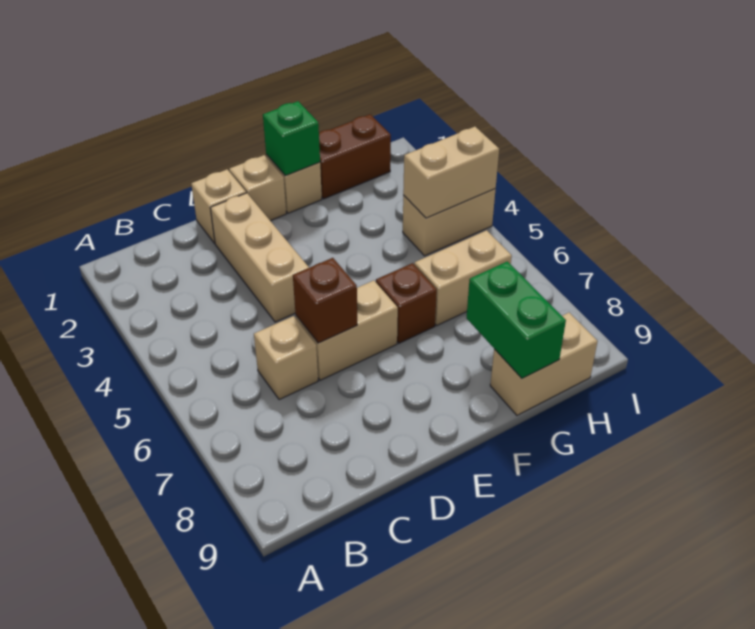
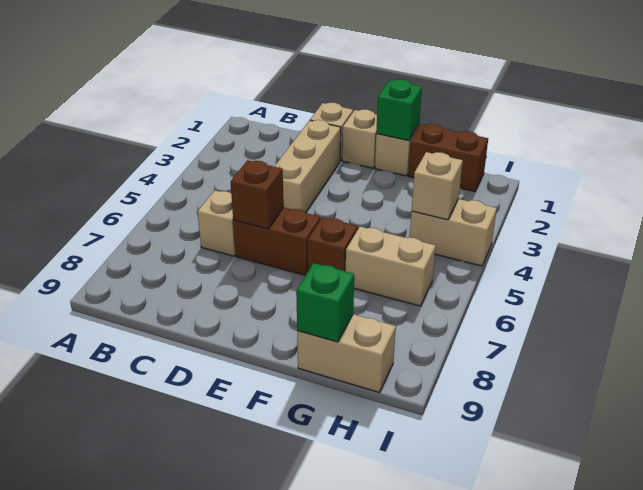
tan brick D6:E6 level 1 -> brown brick D6:E6 level 1
green brick G8:G9 level 2 -> green brick G9 level 2
tan brick H4:I4 level 2 -> tan brick H4 level 2

